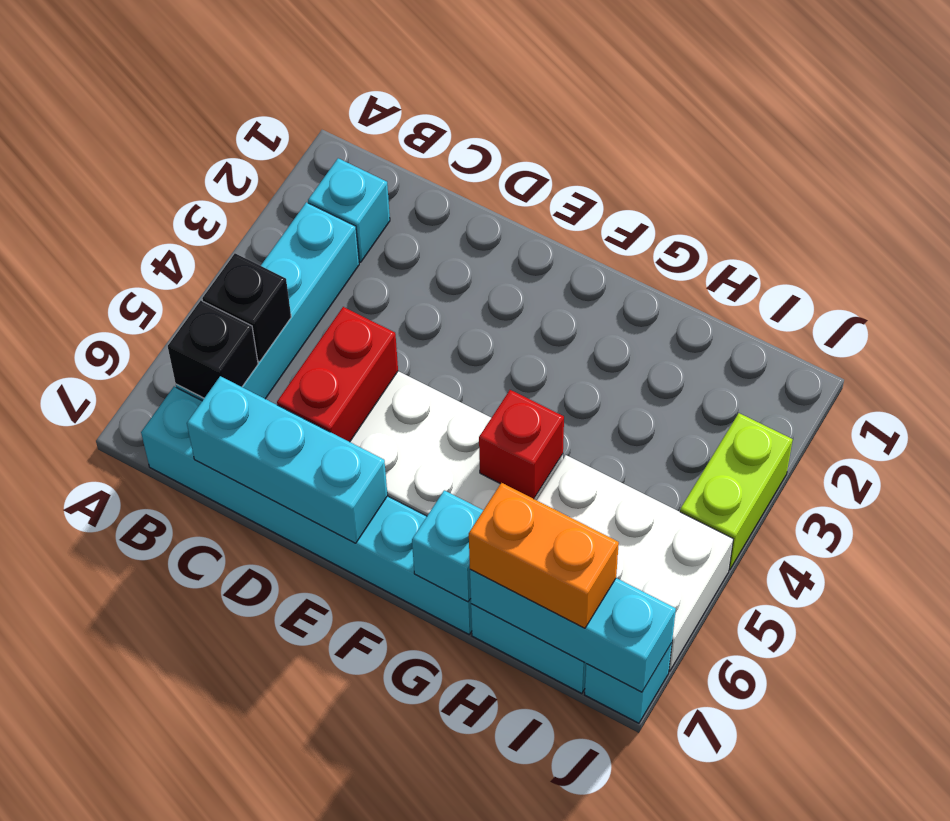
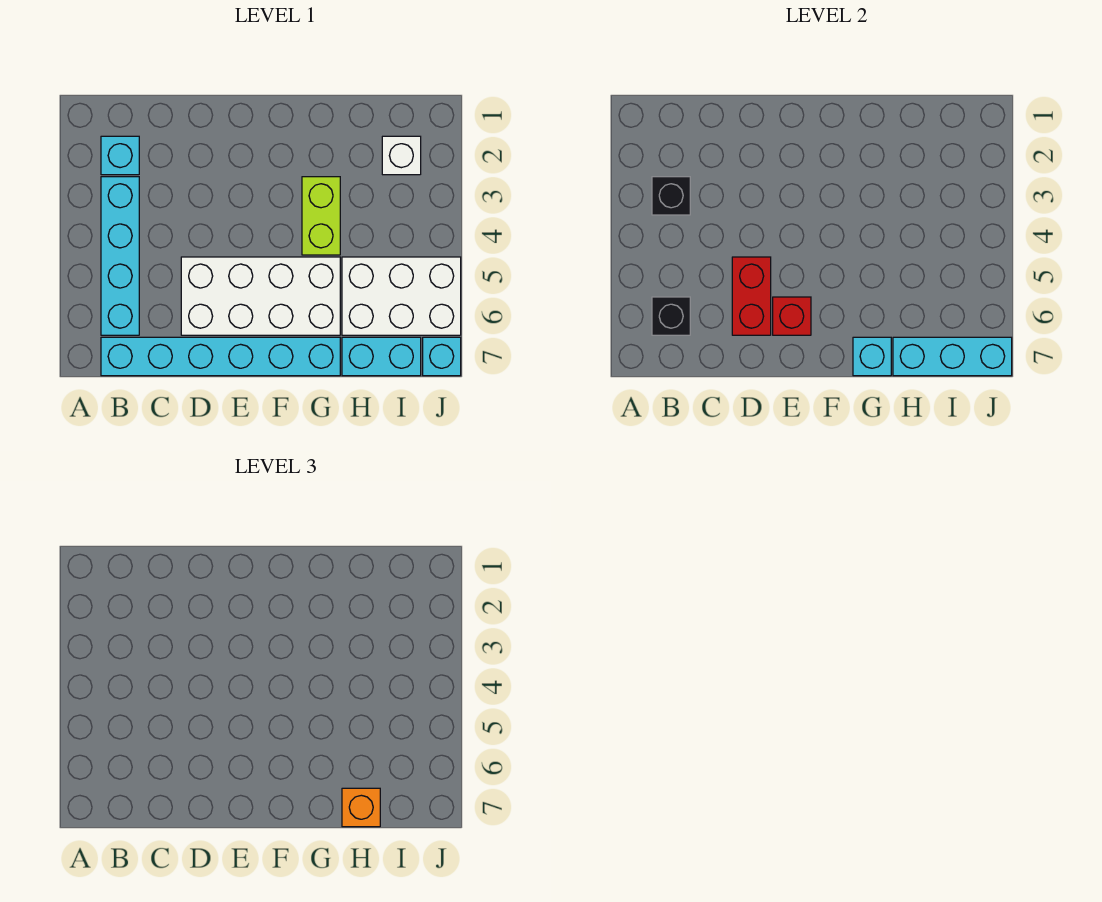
black brick B5 level 2 -> black brick B3 level 2
cyan brick C7:E7 level 2 -> none
red brick G5 level 2 -> red brick E6 level 2
orange brick H7:I7 level 3 -> orange brick H7 level 3
none -> white brick I2 level 1
lime brick J3:J4 level 1 -> lime brick G3:G4 level 1

